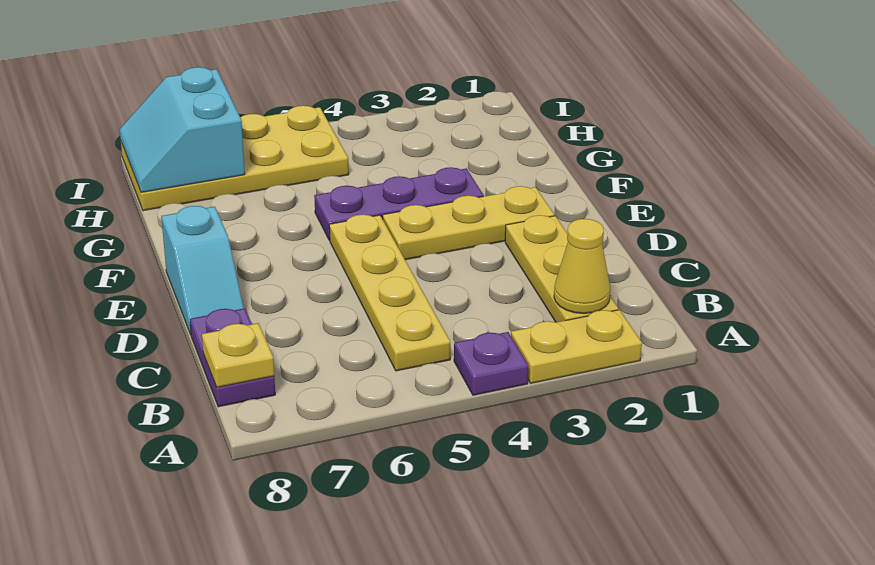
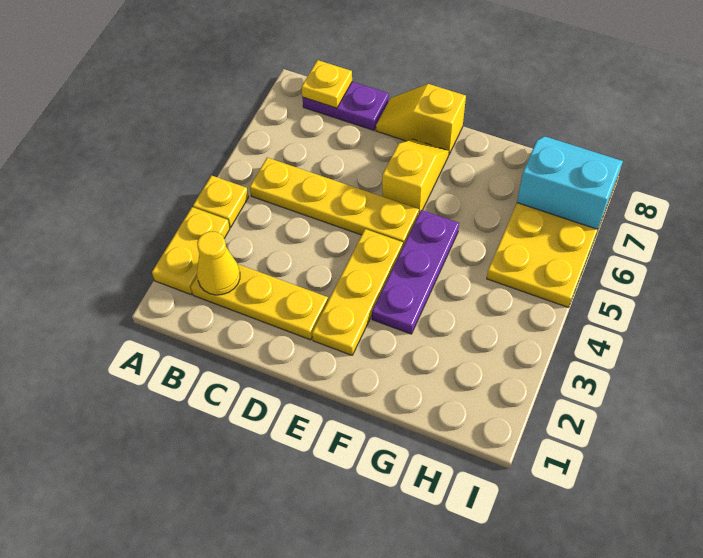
purple plate A4 level 1 -> yellow plate A4 level 1
cyan slope D8:E8 level 1 top E -> yellow slope D8:E8 level 1 top E
none -> yellow slope E6:E7 level 1 top 6

